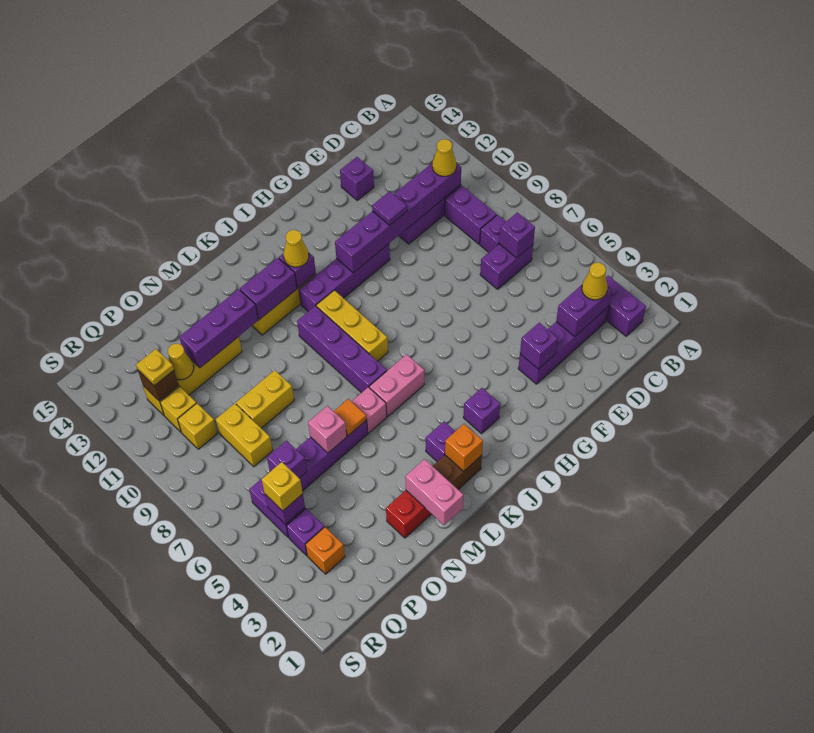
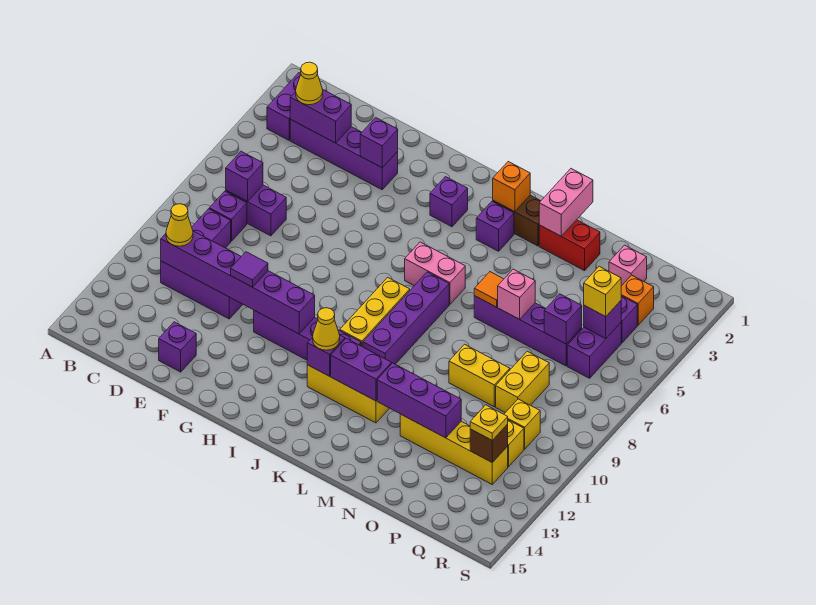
pink brick L6 level 1 -> pink brick P2 level 1
yellow cone P12 level 2 -> none

